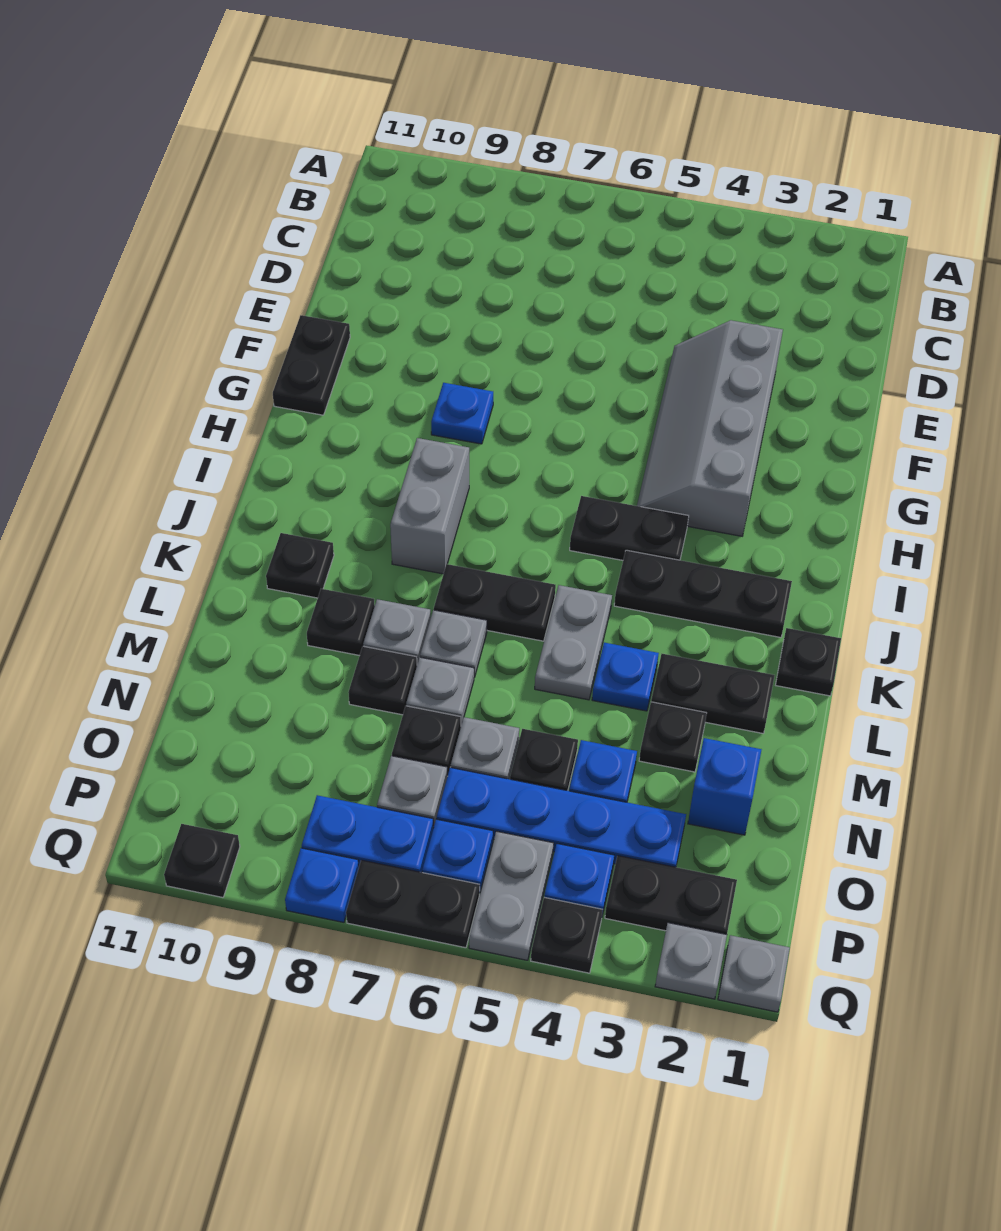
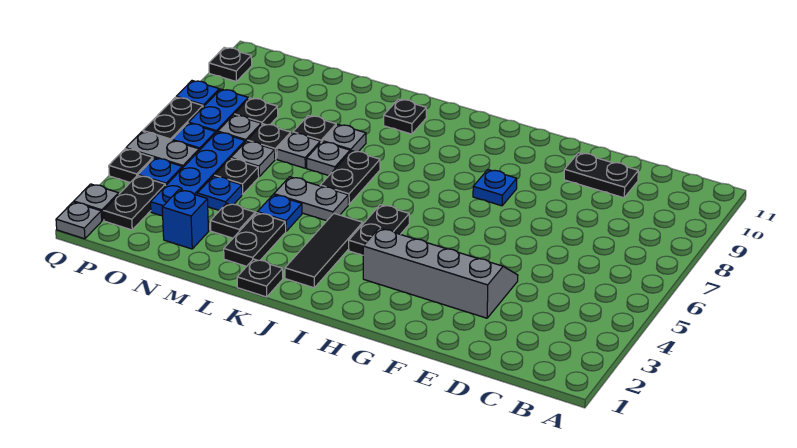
black plate F11:G11 level 1 -> black plate D10:E10 level 1
grey brick I8:J8 level 1 -> none
black plate J2:J4 level 1 -> black tile J2:J4 level 1
black plate L9 level 1 -> black plate O8 level 1

